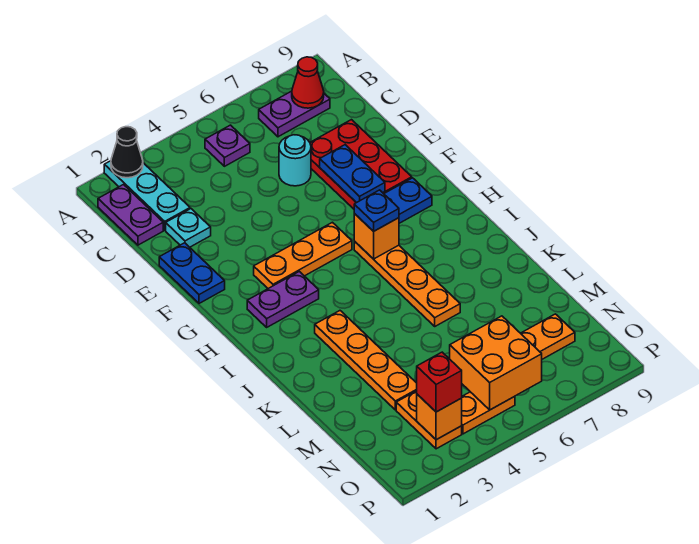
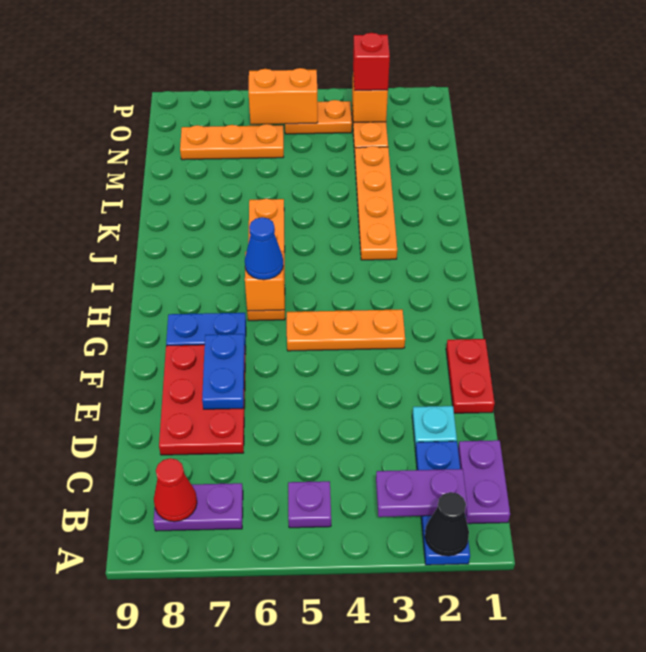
cyan plate A2:C2 level 1 -> blue plate A2:C2 level 1
cyan round brick D6 level 1 -> none
blue plate E1:F1 level 1 -> red plate E1:F1 level 1
purple plate H2:H3 level 1 -> purple plate B2:B3 level 2
blue plate H6 level 3 -> blue cone H6 level 3
orange brick N5:O6 level 2 -> orange brick O5:O6 level 2

